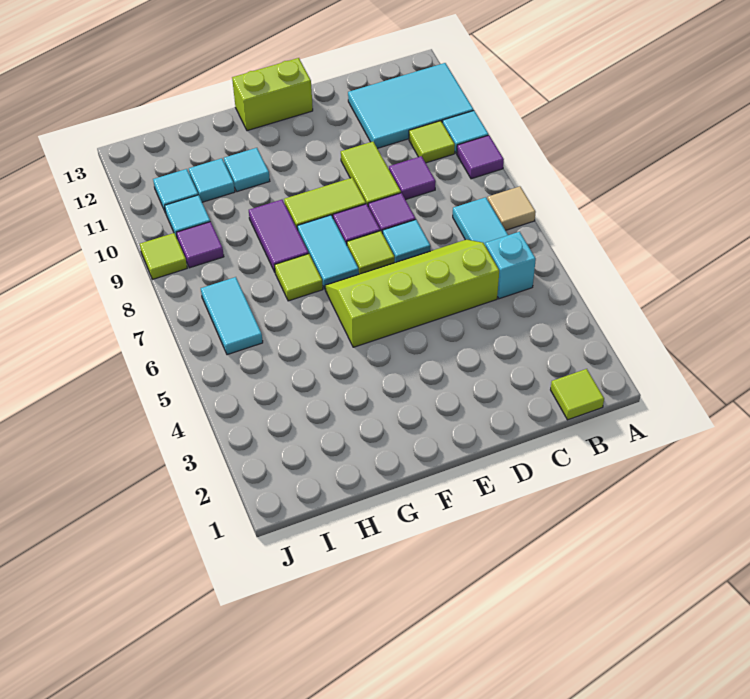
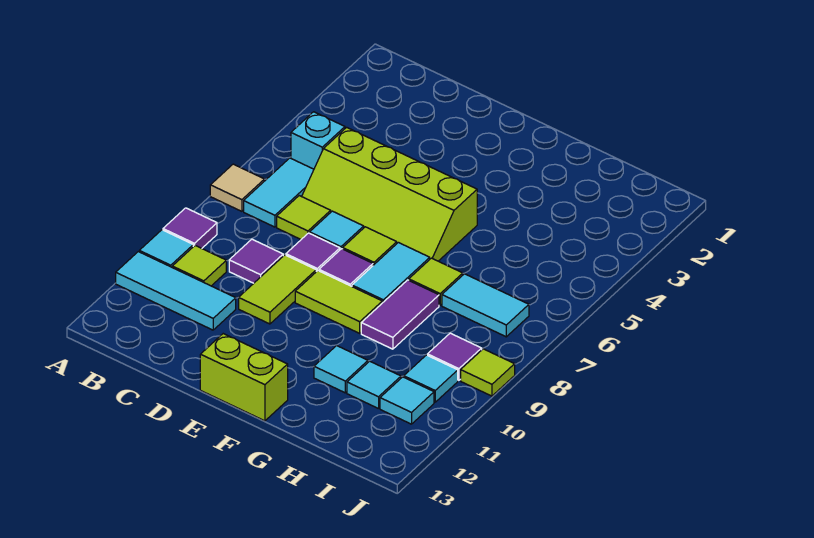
cyan tile A11:C12 level 1 -> cyan tile A11:C11 level 1
lime tile B1 level 1 -> lime tile C7 level 1
cyan tile I6:I7 level 1 -> cyan tile H7:I7 level 1

